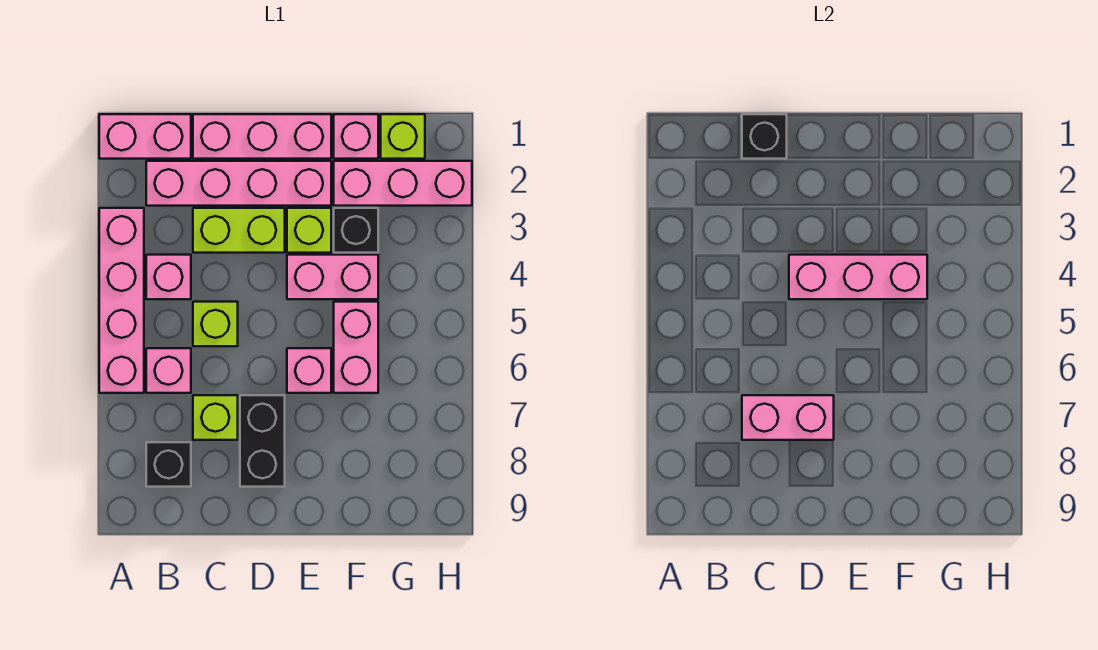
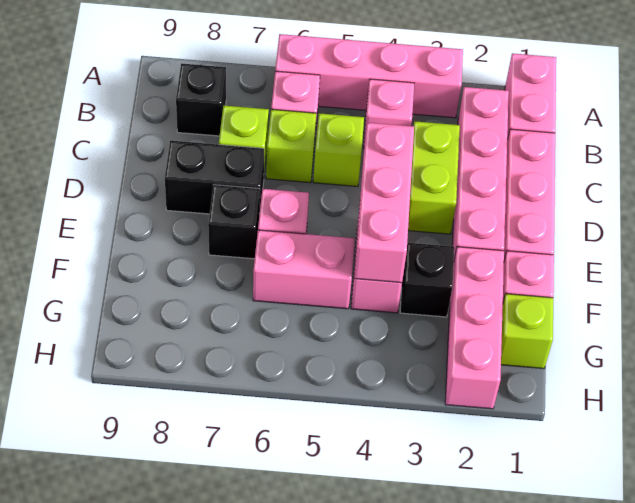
black brick C1 level 2 -> black brick E7 level 1
pink brick C7:D7 level 2 -> none
lime brick E3 level 1 -> lime brick C6 level 1

